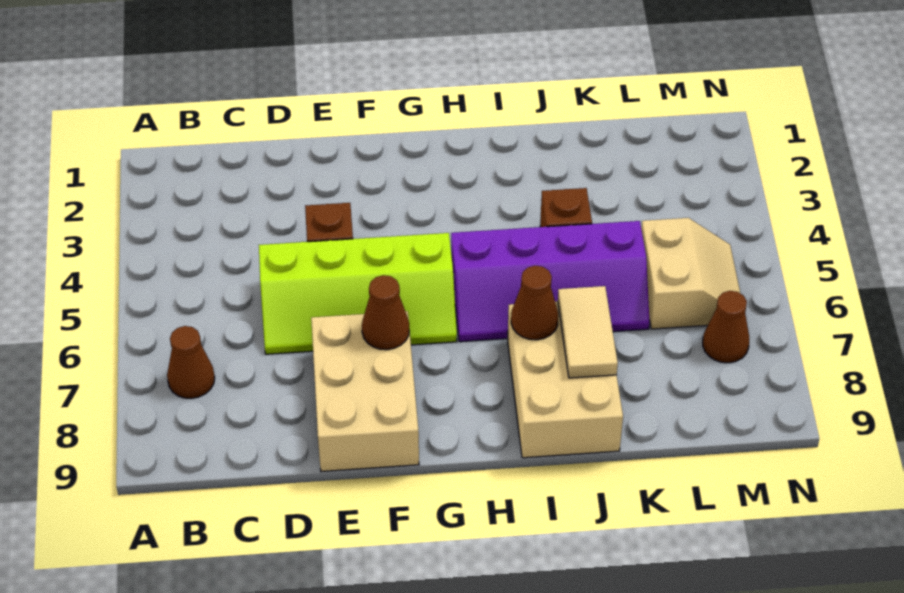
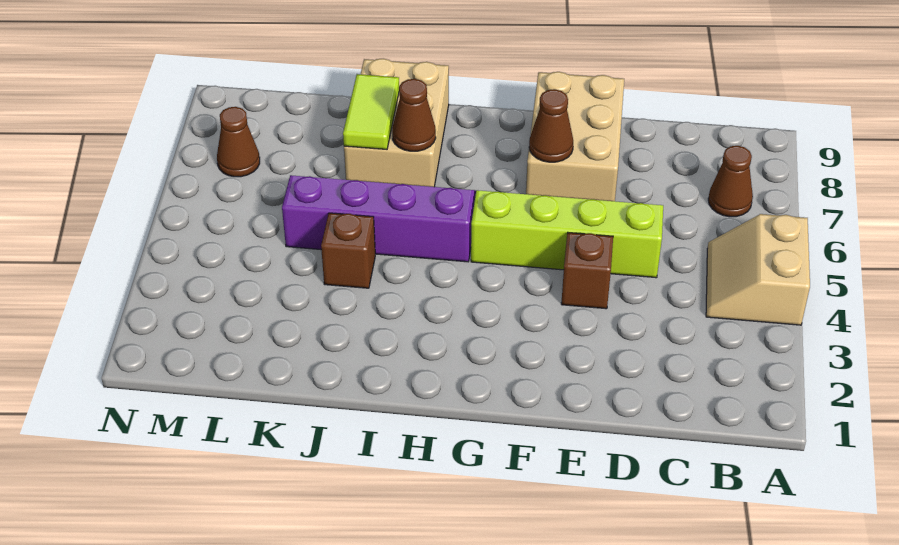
tan tile J7:J8 level 2 -> lime tile J7:J8 level 2
tan slope L5:M6 level 1 top L -> tan slope A4:B5 level 1 top A

